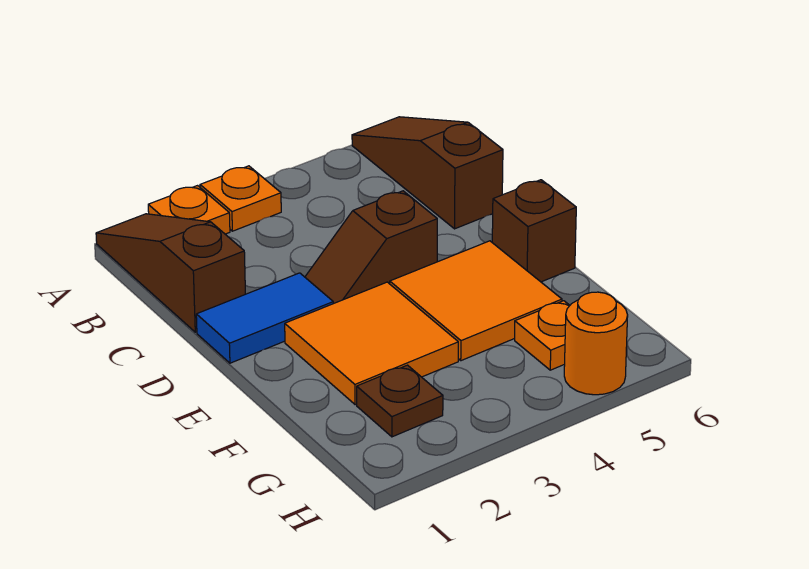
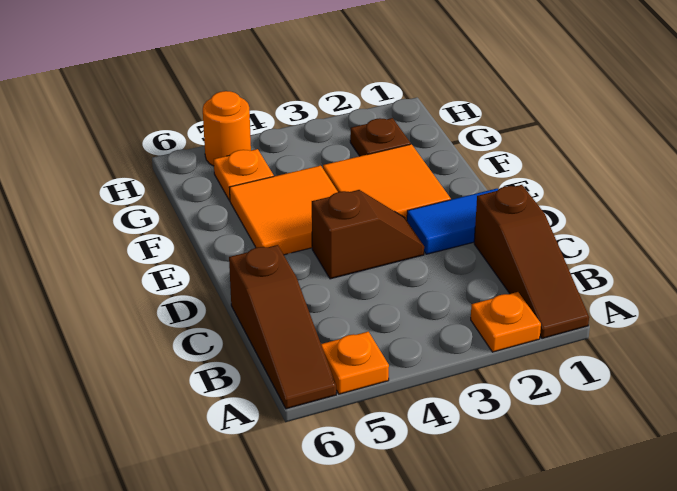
orange plate A3 level 1 -> orange plate A5 level 1
brown brick E6 level 1 -> none

